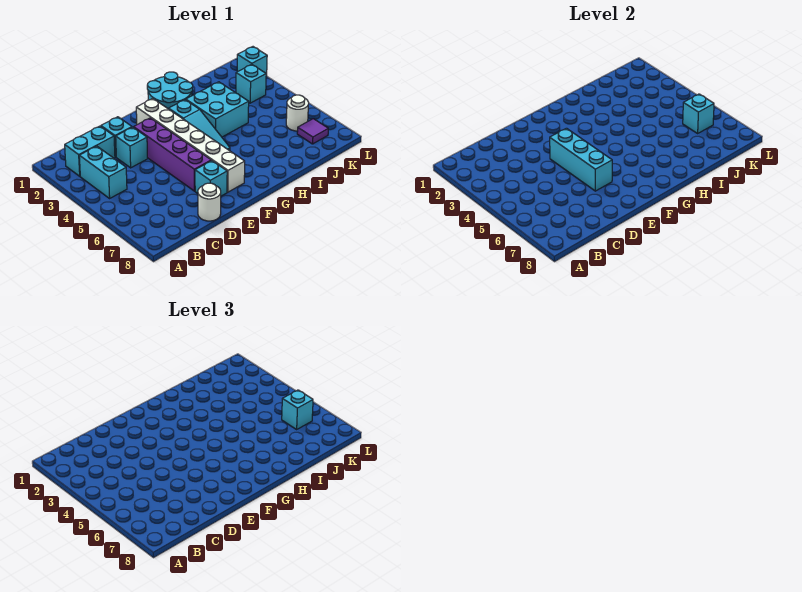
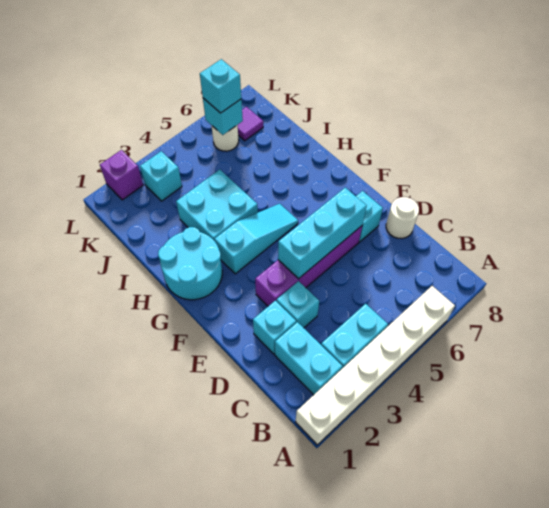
white brick F2:F7 level 1 -> white brick A1:A6 level 1
cyan brick L2 level 1 -> purple brick L2 level 1

